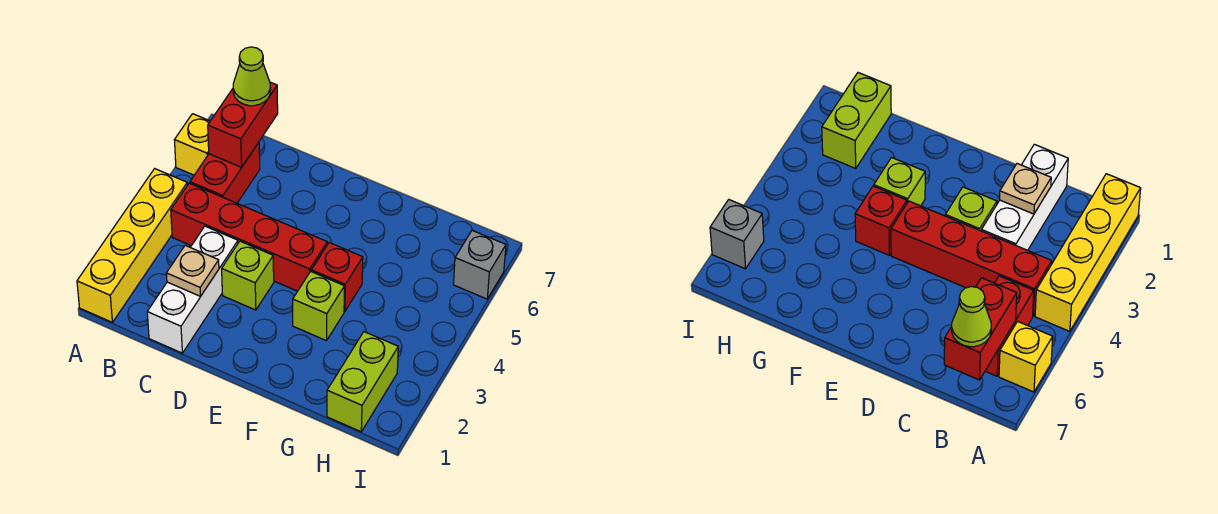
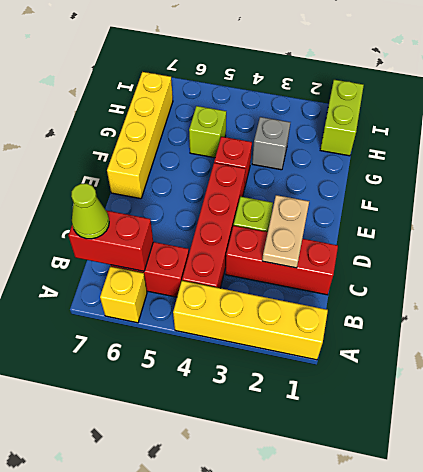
white brick C1:C3 level 1 -> red brick C1:C3 level 1
tan plate C2 level 2 -> tan plate C2:D2 level 2
none -> yellow brick E7:H7 level 1
lime brick F3 level 1 -> lime brick G5 level 1
lime brick H1:H2 level 1 -> lime brick H1:I1 level 1
grey brick I6 level 1 -> grey brick G3 level 1

